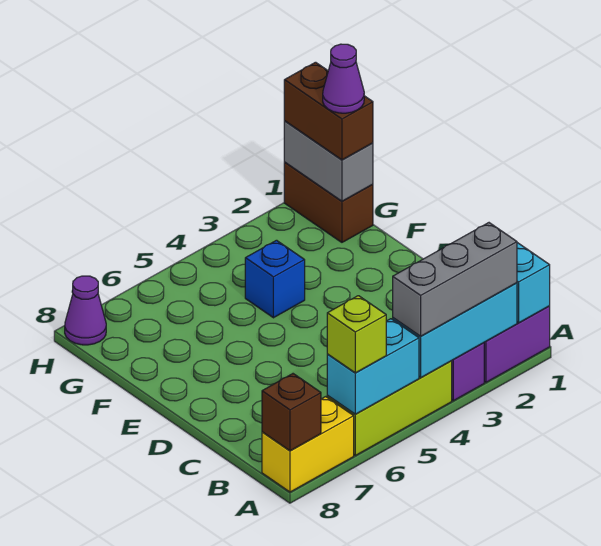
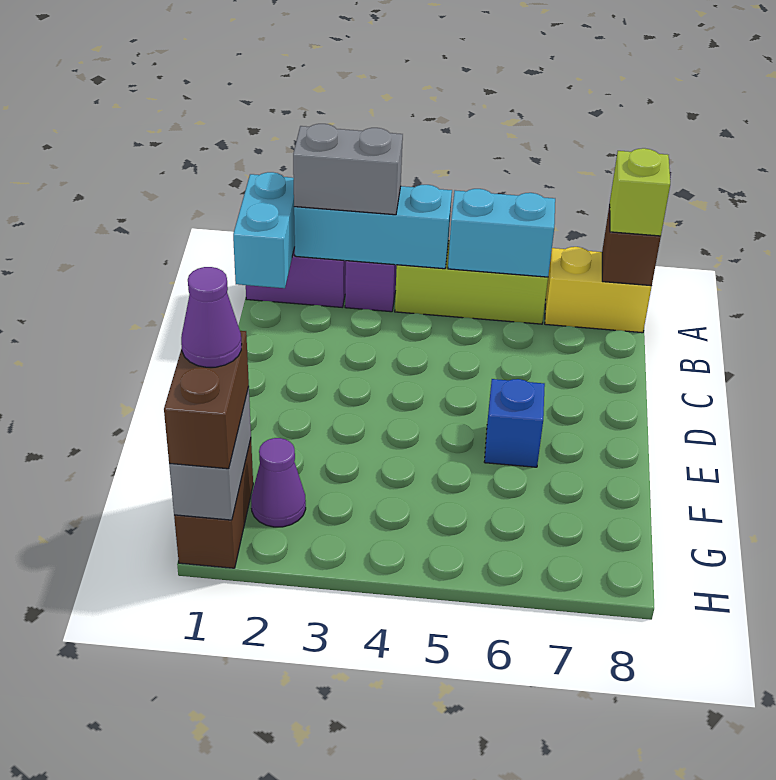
grey brick A2:A4 level 3 -> grey brick A2:A3 level 3
lime brick A6 level 3 -> lime brick A8 level 3
blue brick F4 level 1 -> blue brick E6 level 1
purple cone H8 level 1 -> purple cone G2 level 1

